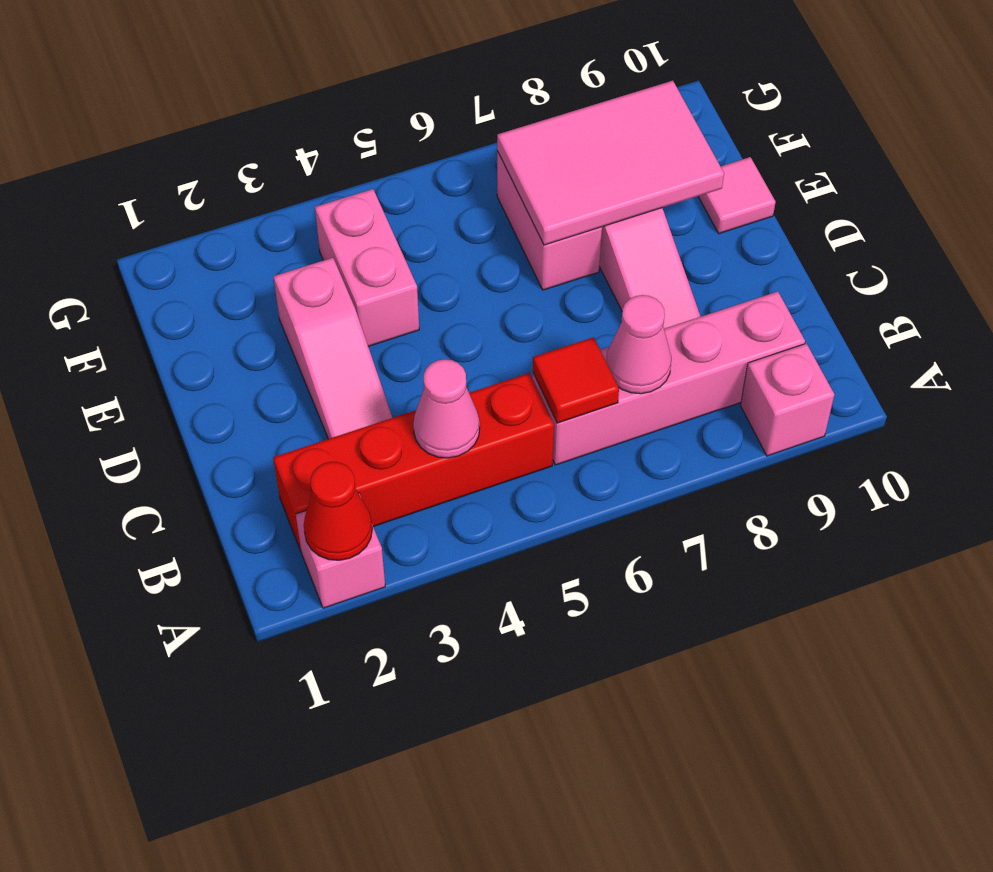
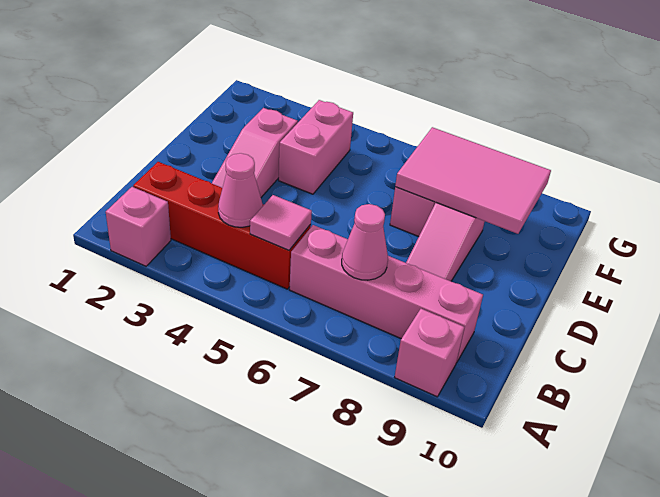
red cone A2 level 2 -> none
red tile B6 level 2 -> none
pink tile E10 level 1 -> pink tile B5 level 2

